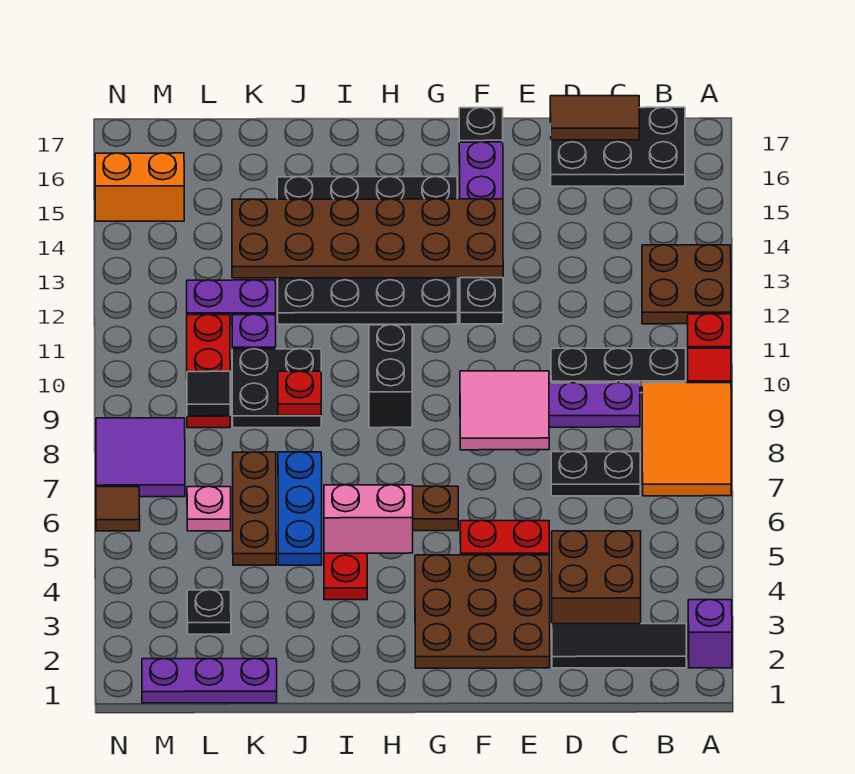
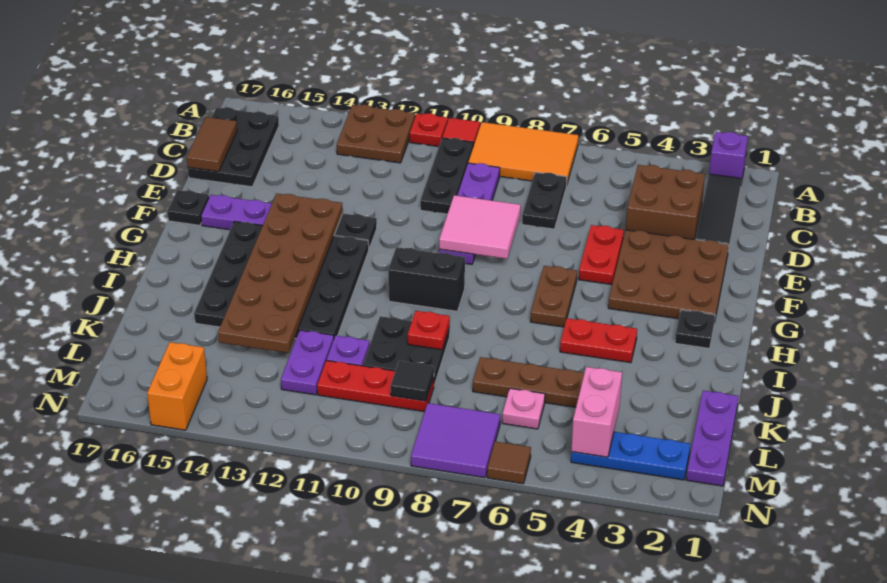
pink brick H5:I5 level 2 -> pink brick L4:M4 level 2
blue plate J5:J7 level 1 -> blue plate M2:M4 level 1
black plate L3 level 1 -> black plate H2 level 1

